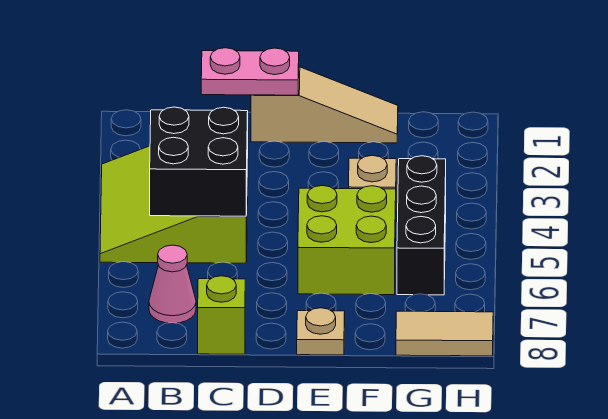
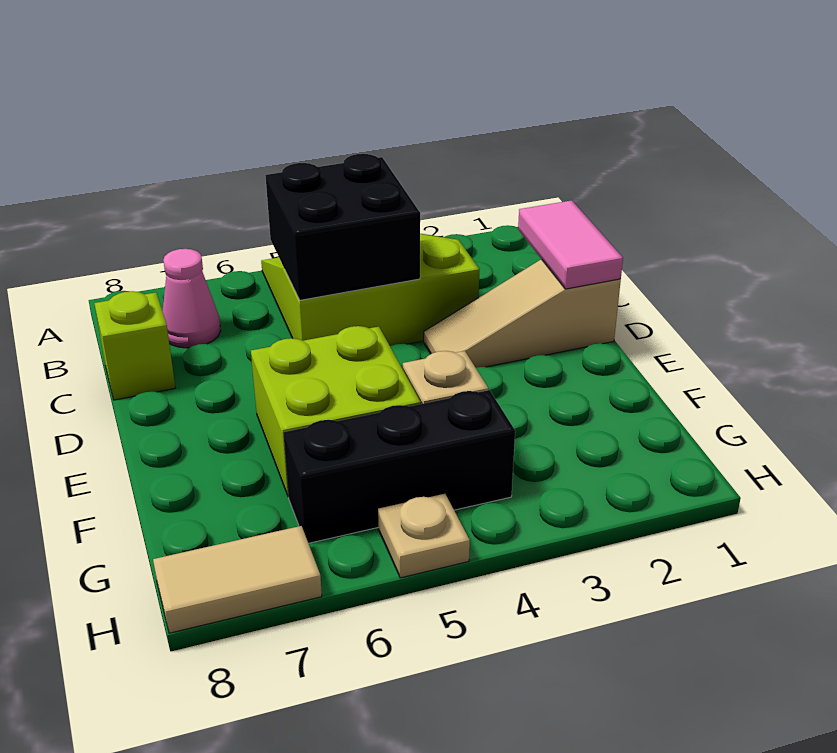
pink plate C1:D1 level 2 -> pink tile C1:D1 level 2
tan slope D1:F1 level 1 top D -> tan slope D1:D3 level 1 top 1
tan plate E8 level 1 -> tan plate H5 level 1
tan tile G8:H8 level 1 -> tan tile H7:H8 level 1

